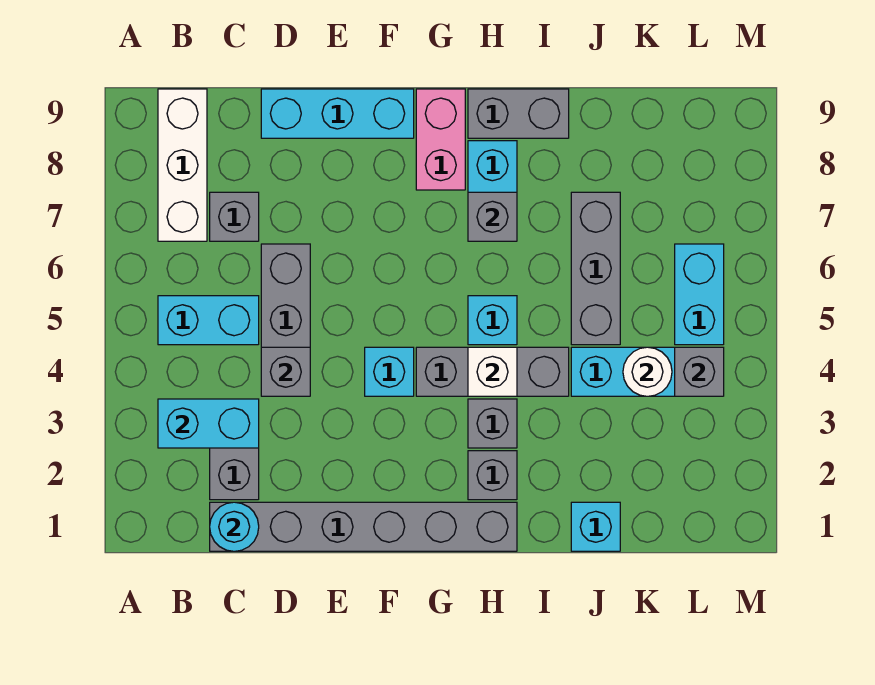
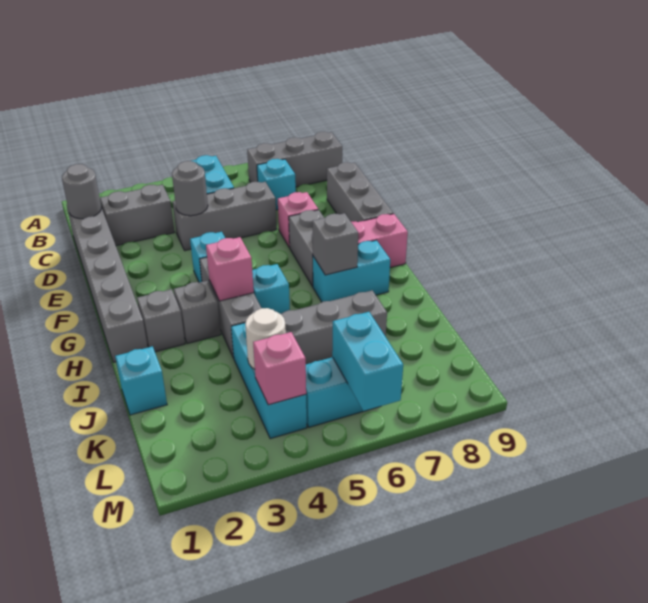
cyan brick B3:C3 level 2 -> cyan brick L6:M6 level 2
white brick B7:B9 level 1 -> grey brick B7:B9 level 1
cyan round brick C1 level 2 -> grey round brick C1 level 2
grey brick C7 level 1 -> cyan brick C7 level 1
grey brick D4 level 2 -> grey round brick D4 level 2
cyan brick D9:F9 level 1 -> grey brick D9:F9 level 1
none -> pink brick E7 level 1
white brick H4 level 2 -> pink brick H4 level 2
grey brick H9:I9 level 1 -> grey brick F7:G7 level 1
grey brick L4 level 2 -> pink brick L4 level 2

